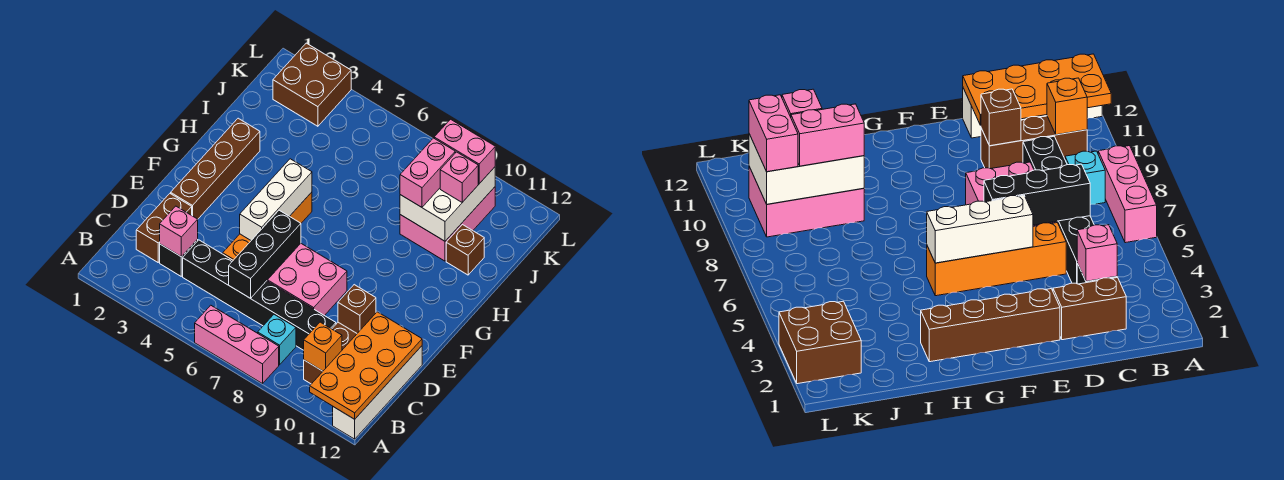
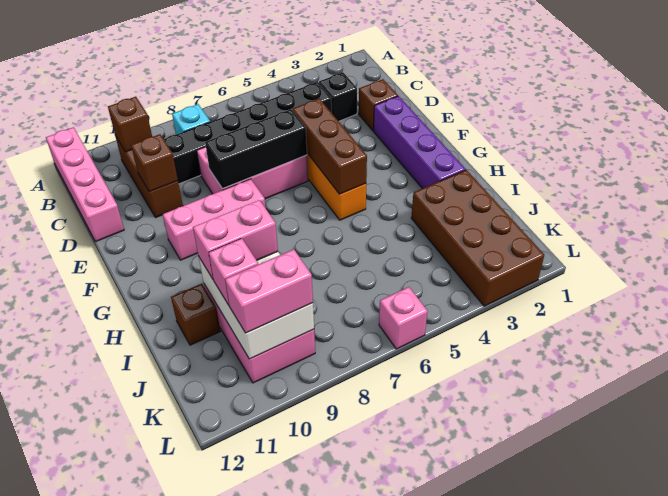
pink brick A6:A8 level 1 -> pink brick F8:F10 level 1
orange plate A11:D12 level 2 -> none
white brick A12:D12 level 1 -> pink brick A12:D12 level 1
orange brick B10 level 2 -> brown brick B10 level 2
brown brick C2:D2 level 1 -> brown brick D2 level 1
pink brick C3 level 2 -> pink brick L6 level 1
black brick C6:E6 level 2 -> black brick E6:E8 level 2
brown brick E2:H2 level 1 -> purple brick E2:H2 level 1
white brick E5:G5 level 2 -> brown brick E5:G5 level 2
pink brick I9:J9 level 3 -> pink brick I9:I10 level 3
brown brick K2:L3 level 1 -> brown brick I2:L3 level 1

